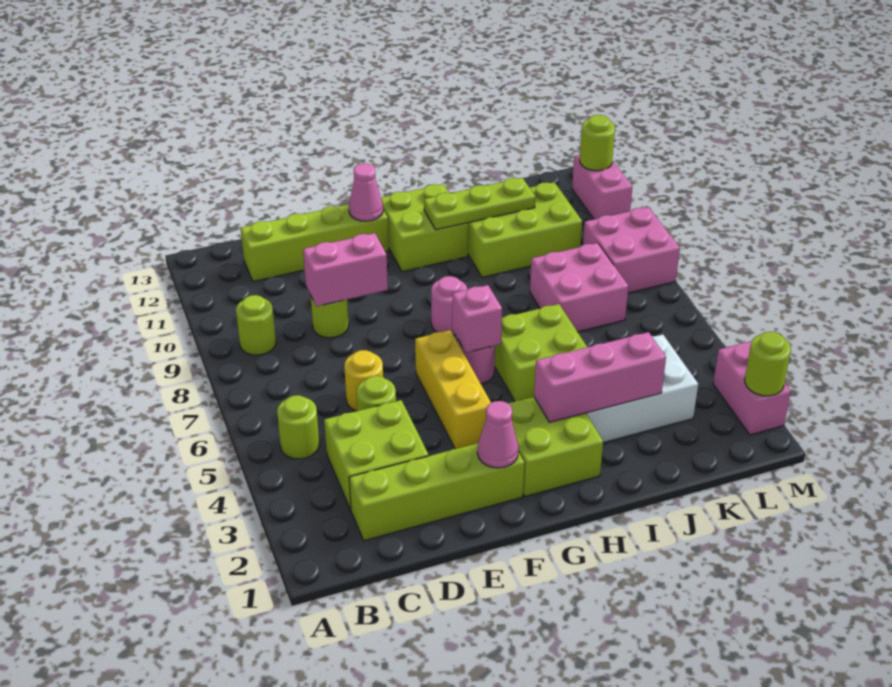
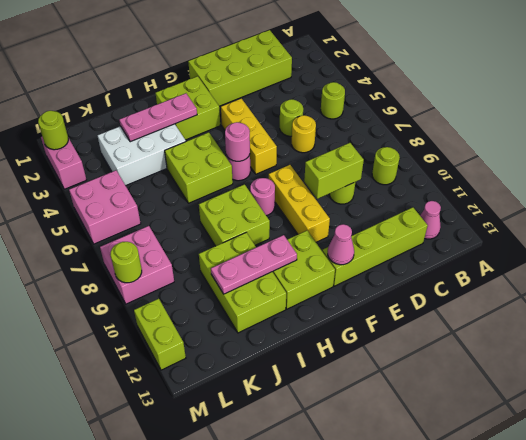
lime brick C2:F2 level 1 -> lime brick C1:F2 level 1
lime brick C3:D4 level 1 -> lime brick H8:I9 level 1
pink brick D9:E9 level 2 -> lime brick D9:E9 level 2
pink cone F2 level 2 -> pink cone B12 level 1
none -> yellow brick F8:F10 level 1
pink brick G6 level 2 -> pink round brick G6 level 2
pink brick H3:J3 level 2 -> pink plate H3:J3 level 2
lime plate H11:J11 level 2 -> pink plate H11:J11 level 2
lime brick I10:K11 level 1 -> lime brick I10:J12 level 1
pink brick J7:K8 level 1 -> pink brick L5:M6 level 1
pink brick M11:M12 level 1 -> lime brick M11:M12 level 1
lime round brick M12 level 2 -> lime round brick M9 level 2

